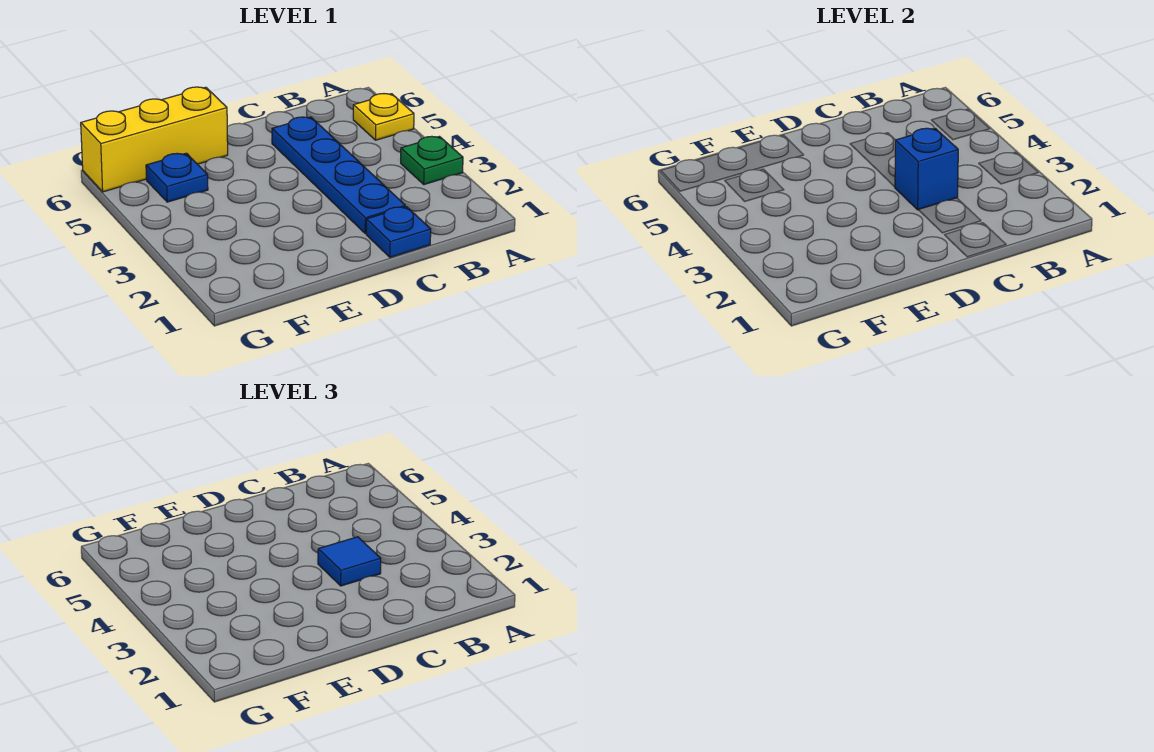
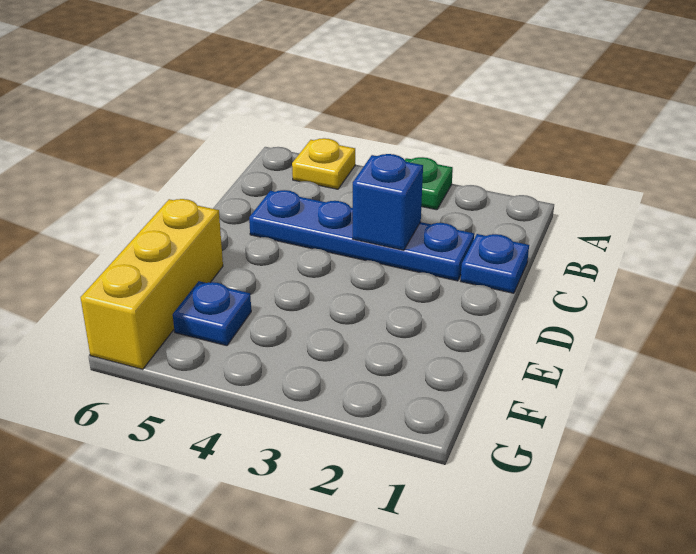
blue tile C3 level 3 -> none

